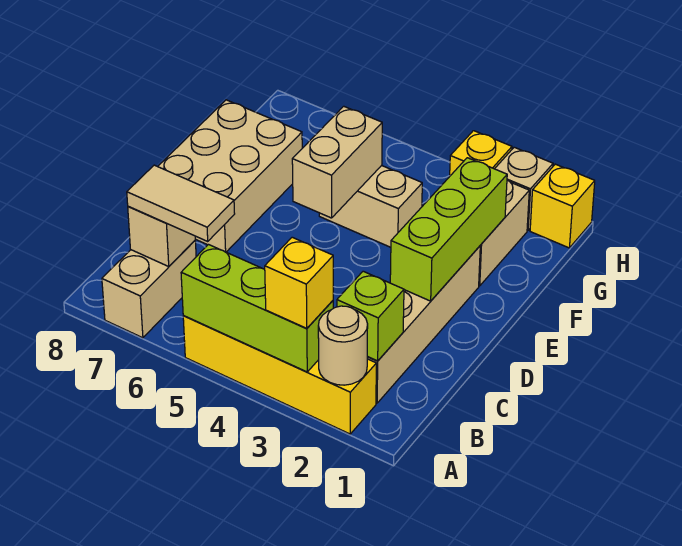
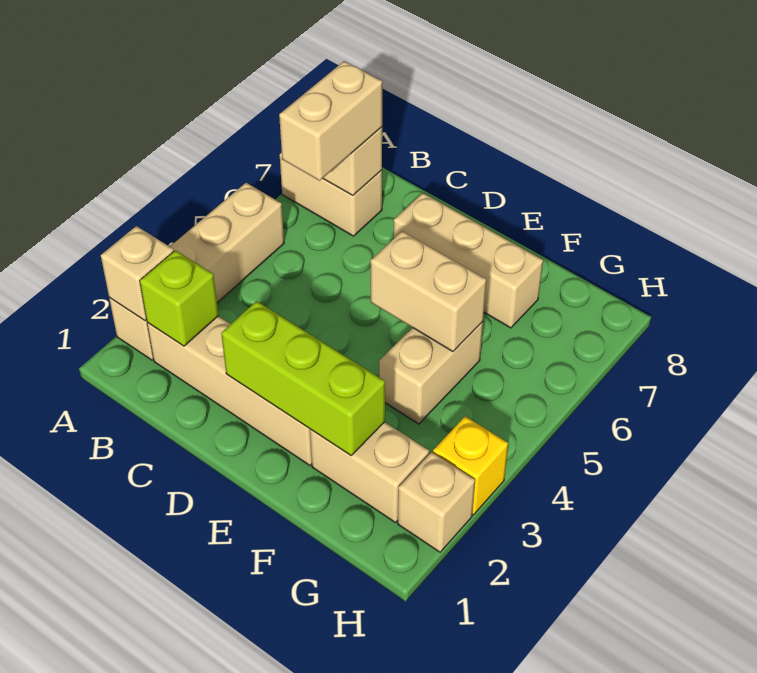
yellow brick A2:A5 level 1 -> tan brick A2:A5 level 1
tan round brick A2 level 2 -> tan brick A2 level 2
lime brick A3:A5 level 2 -> none
yellow brick A3 level 3 -> none
tan tile B6:B7 level 3 -> tan brick B6:B7 level 3
tan brick D7:F8 level 1 -> tan brick D7:F7 level 1
yellow brick H1 level 1 -> none

